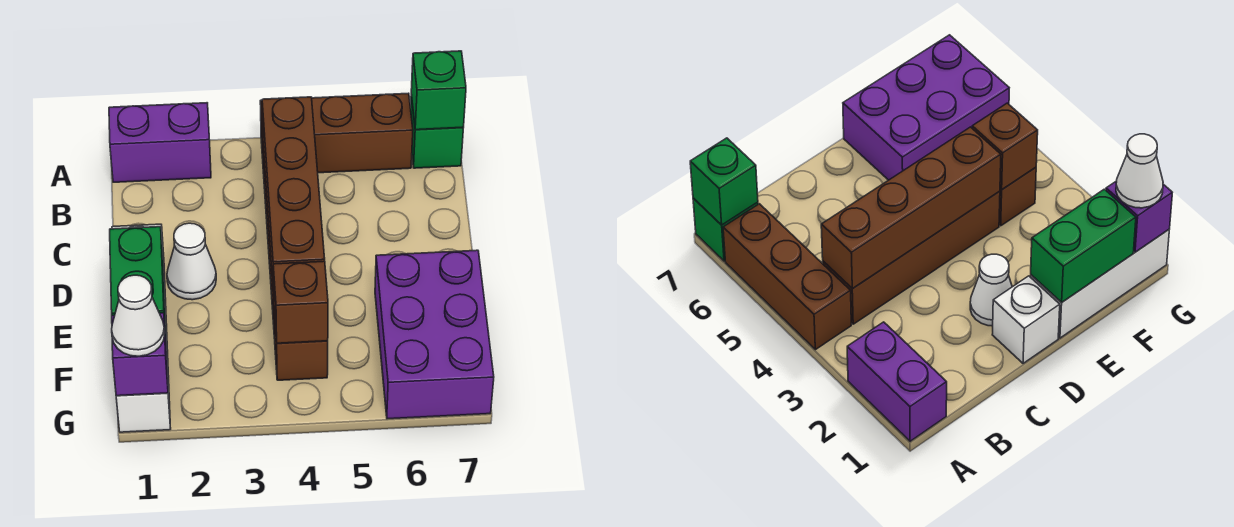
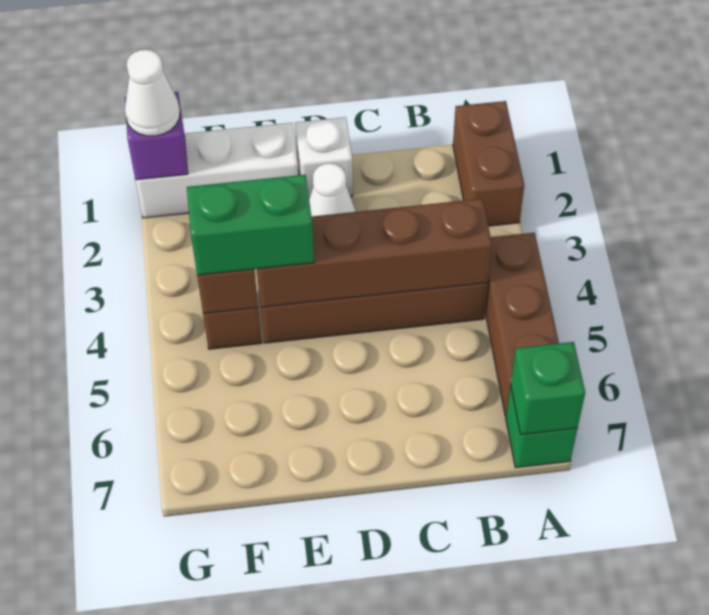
purple brick A1:A2 level 1 -> brown brick A1:A2 level 1
green brick E1:F1 level 2 -> green brick E4:F4 level 3
purple brick E6:G7 level 1 -> none

